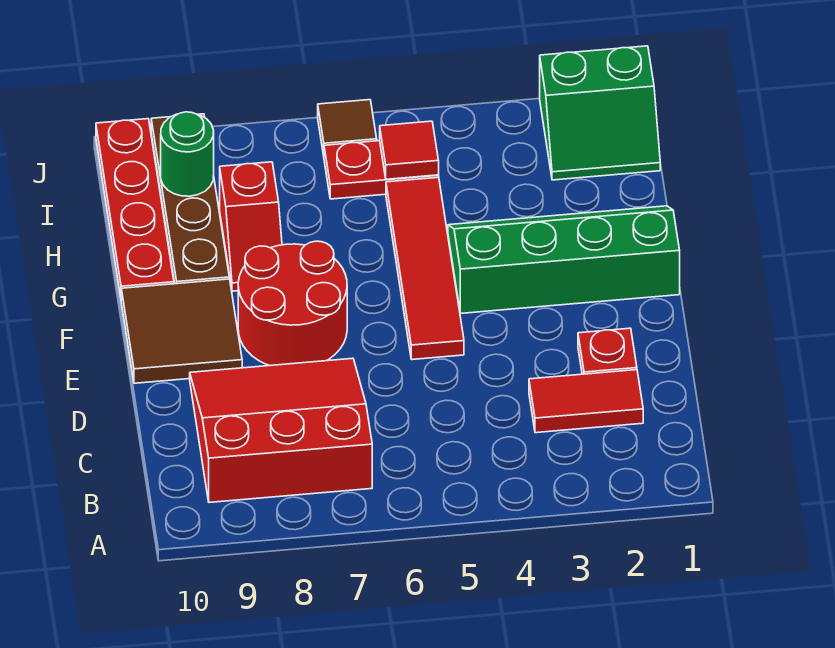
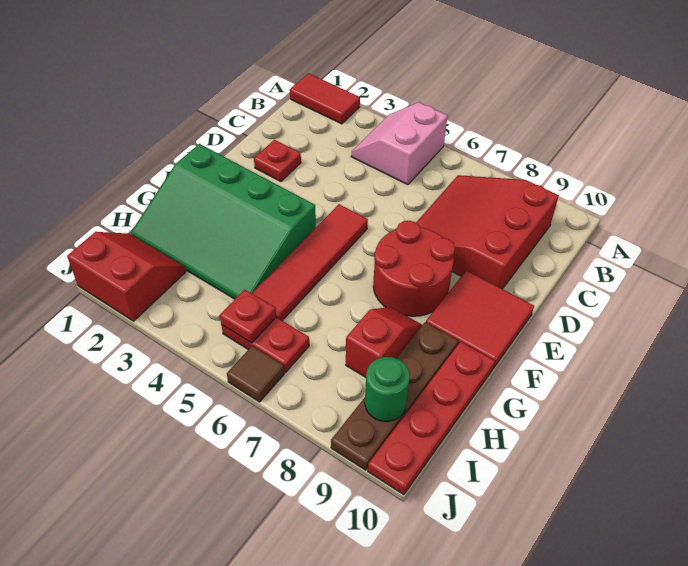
none -> pink slope A4:B5 level 1 top 5
red slope B7:D9 level 1 top B -> red slope B7:D9 level 1 top 9
red tile C2:C3 level 1 -> red tile A1:A2 level 1
brown tile E9:F10 level 1 -> red tile E9:F10 level 1
green slope F1:G4 level 1 top F -> green slope F1:H4 level 1 top F
green slope I1:J2 level 1 top J -> red slope I1:J2 level 1 top J
red tile I5 level 2 -> red plate I5 level 2

